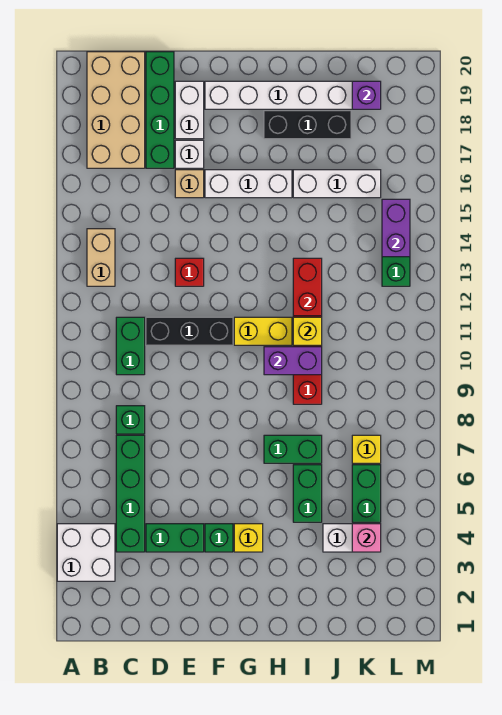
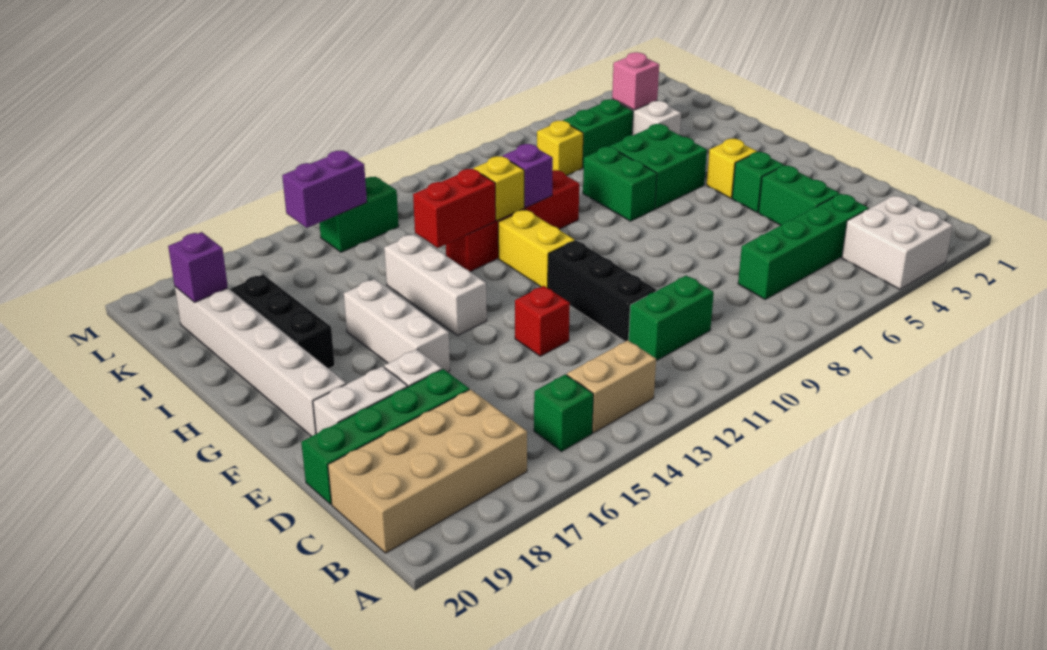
green brick C8 level 1 -> green brick B15 level 1
tan brick E16 level 1 -> none
purple brick H10:I10 level 2 -> purple brick I10 level 2
green brick I5:I6 level 1 -> green brick H5:I6 level 1
white brick I16:K16 level 1 -> white brick G14:I14 level 1

